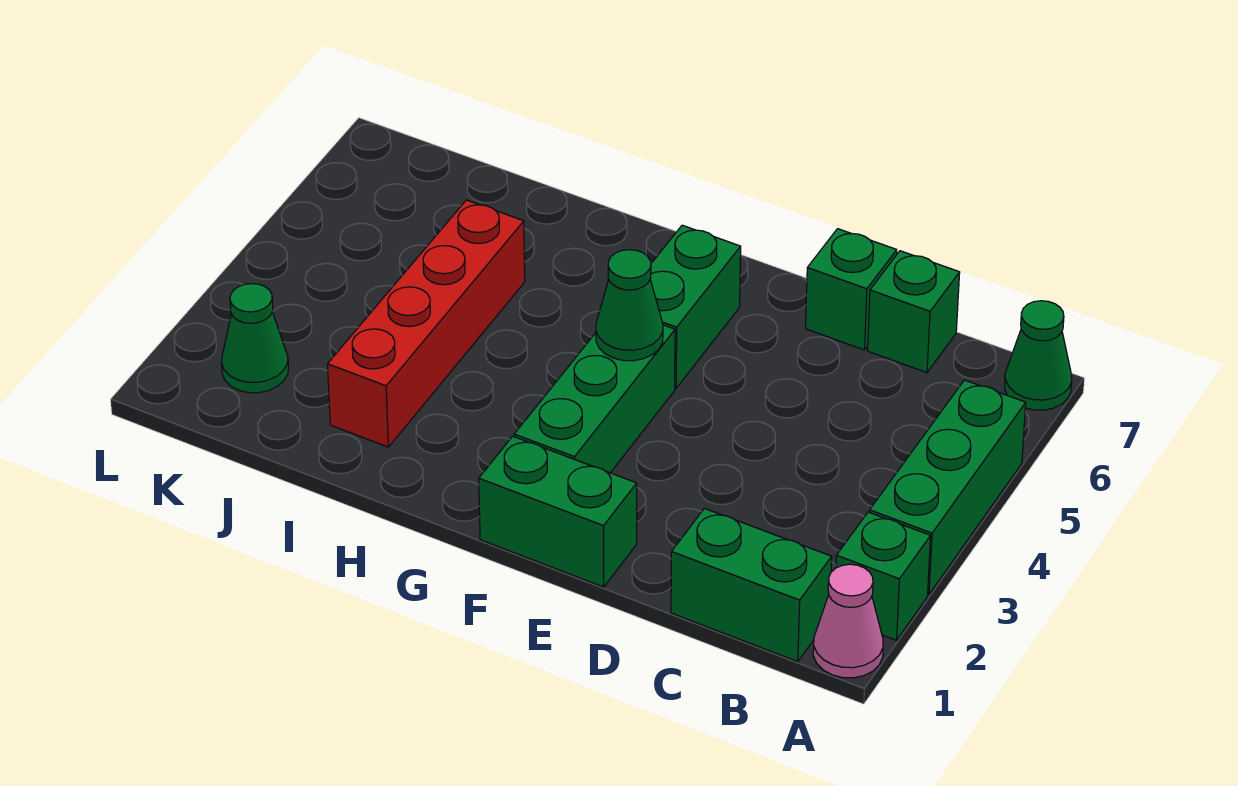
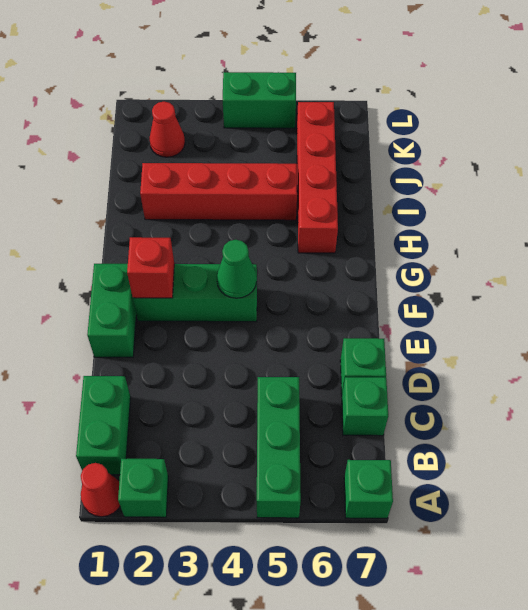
pink cone A1 level 1 -> red cone A1 level 1
green brick A3:A5 level 1 -> green brick A5:C5 level 1
green cone A7 level 1 -> green brick A7 level 1
none -> red brick F2 level 2
green brick F5:F6 level 1 -> green brick L4:L5 level 1
none -> red brick H6:K6 level 1
green cone K2 level 1 -> red cone K2 level 1

